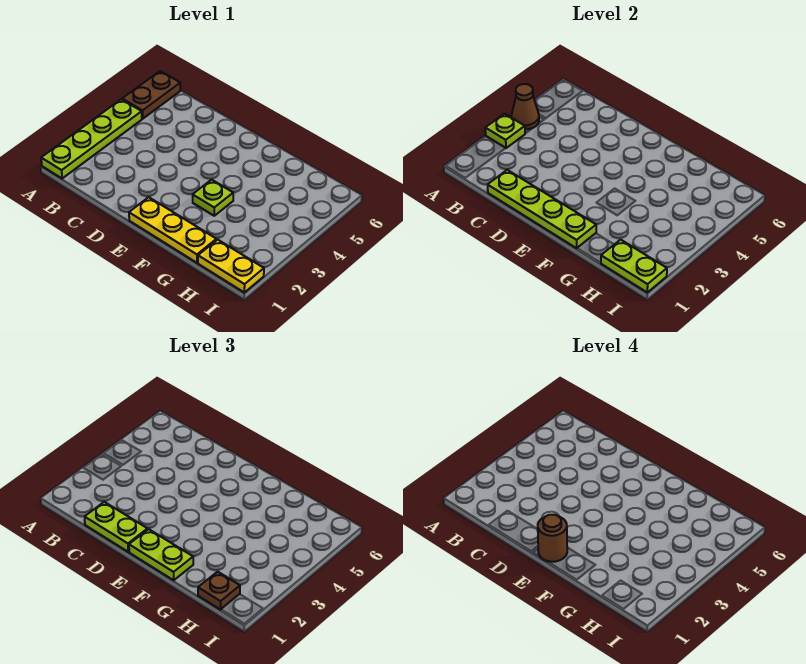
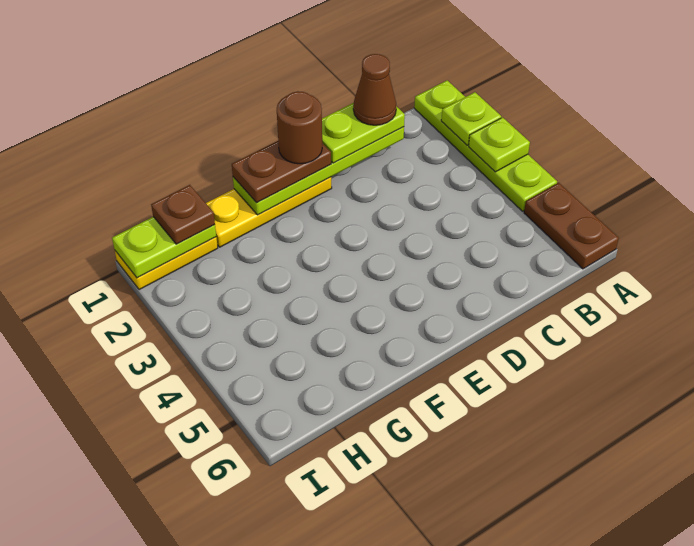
brown cone A4 level 2 -> brown cone C1 level 4
lime plate E1:F1 level 3 -> brown plate E1:F1 level 3
lime plate F3 level 1 -> lime plate A2 level 2

